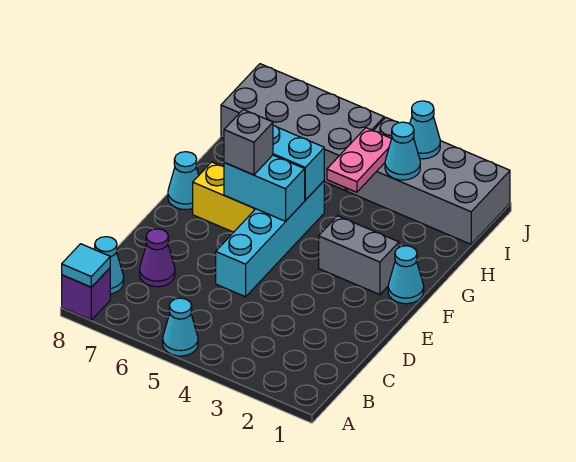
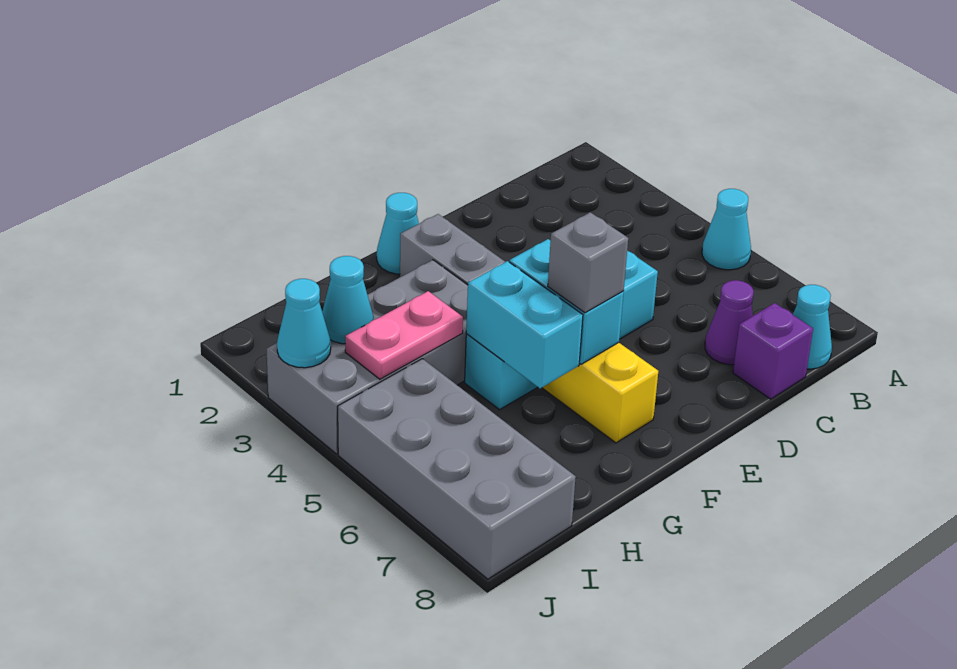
purple brick A8 level 1 -> purple brick C8 level 1
cyan tile A8 level 2 -> none
cyan cone F8 level 1 -> none
grey brick I1:J4 level 1 -> grey brick G3:J4 level 1

